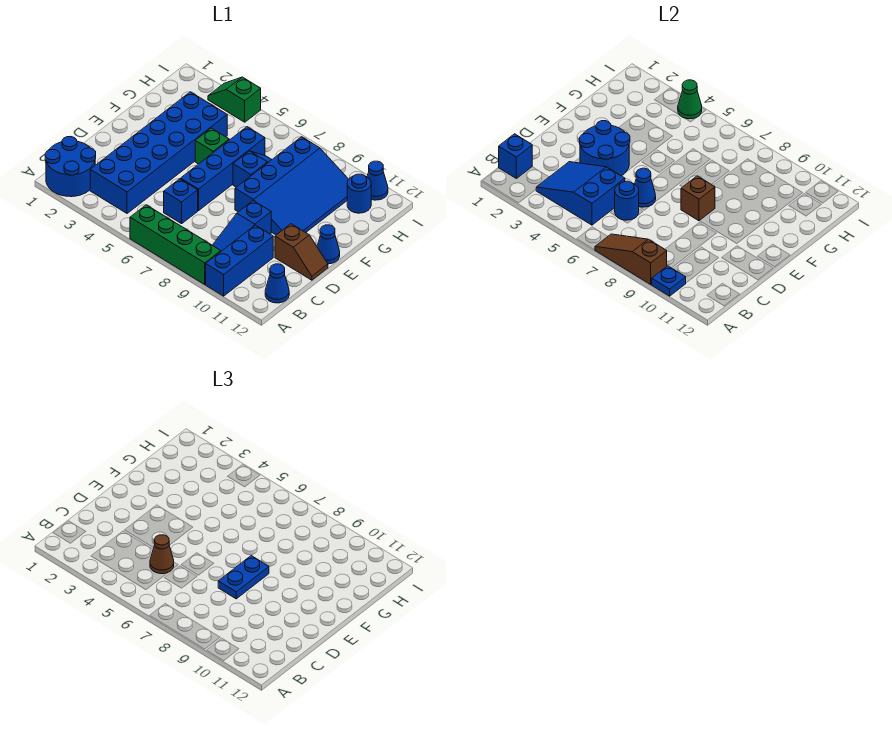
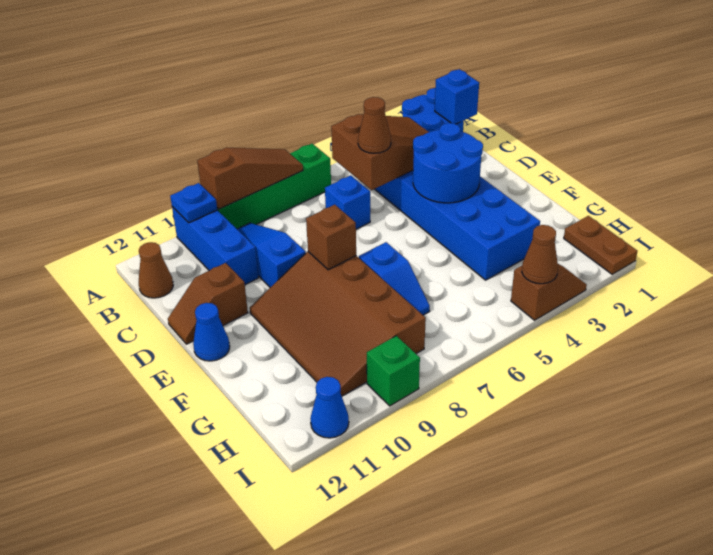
blue slope B3:C5 level 2 top 5 -> brown slope B3:C5 level 2 top 5
blue cone B12 level 1 -> brown cone B12 level 1
blue round brick C6 level 2 -> none
blue brick D6:G6 level 1 -> none
blue cone D6 level 2 -> none
blue plate D8:E8 level 3 -> none
blue slope E8:H10 level 1 top 8 -> brown slope E8:H10 level 1 top 8
green brick F5 level 1 -> green brick I9 level 1
none -> brown plate H1:I1 level 1
blue round brick H11 level 1 -> none
green slope I3:I4 level 1 top 4 -> brown slope I3:I4 level 1 top 4
green cone I4 level 2 -> brown cone I4 level 2

